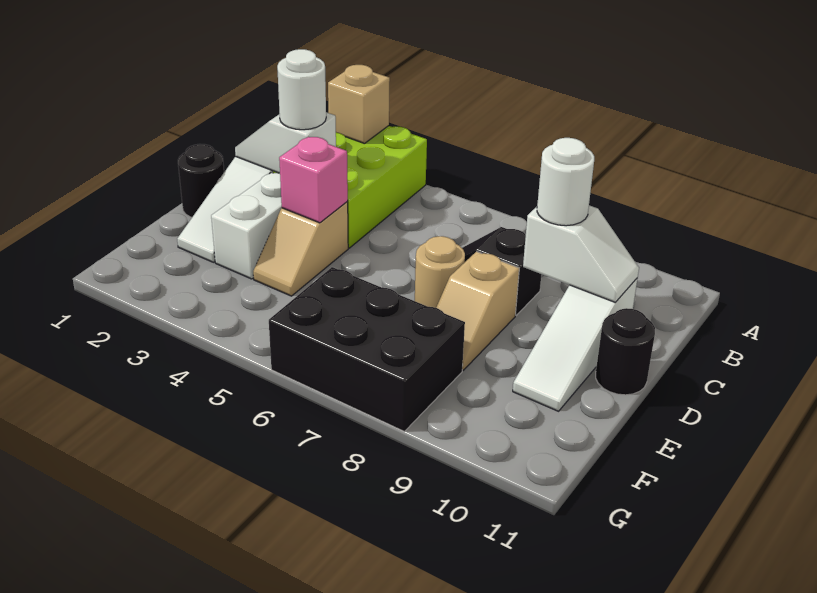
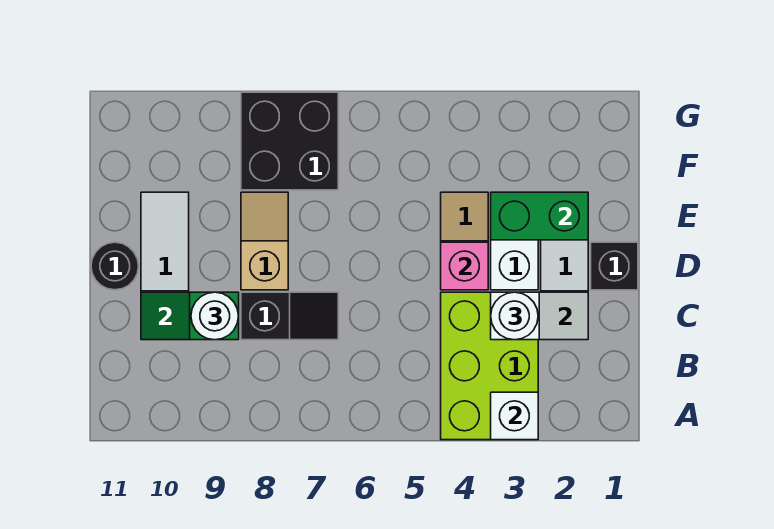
tan brick A3 level 2 -> white brick A3 level 2
white slope C9:C10 level 2 top 9 -> green slope C9:C10 level 2 top 9
black round brick D1 level 1 -> black brick D1 level 1
tan round brick D7 level 1 -> none
none -> green brick E2:E3 level 2
black brick F6:G8 level 1 -> black brick F7:G8 level 1

